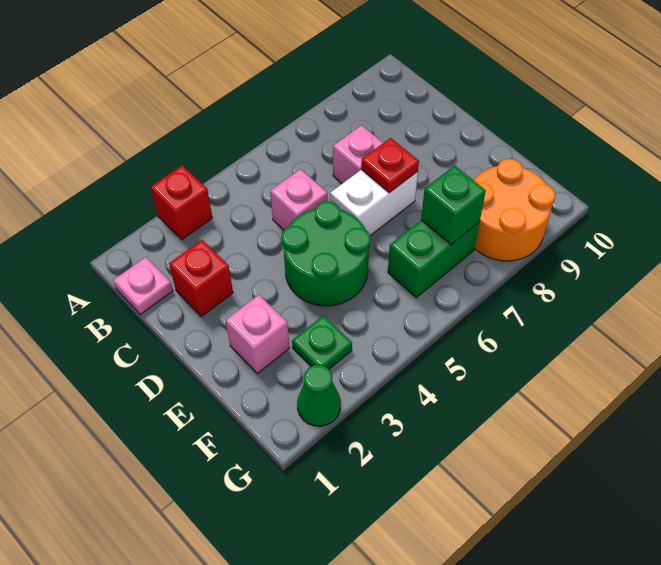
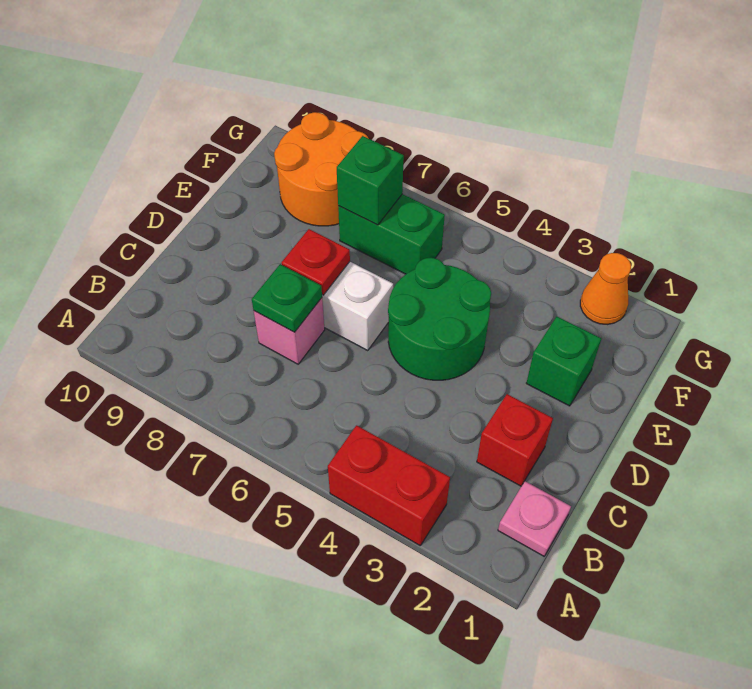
red brick A3 level 1 -> red brick A3:A4 level 1
pink brick C5 level 1 -> none
pink brick E2 level 1 -> green brick E2 level 1
green plate F3 level 1 -> green plate C7 level 2
green cone G2 level 1 -> orange cone G2 level 1

